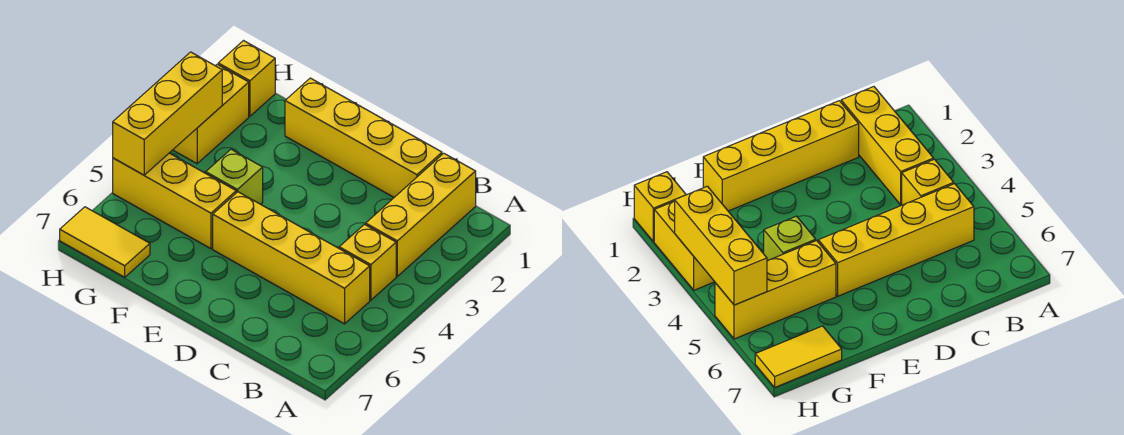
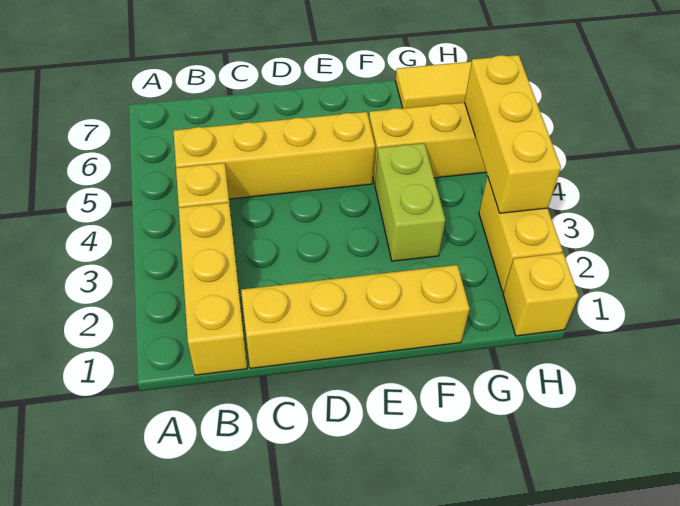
lime brick F4 level 1 -> lime brick F3:F4 level 1

